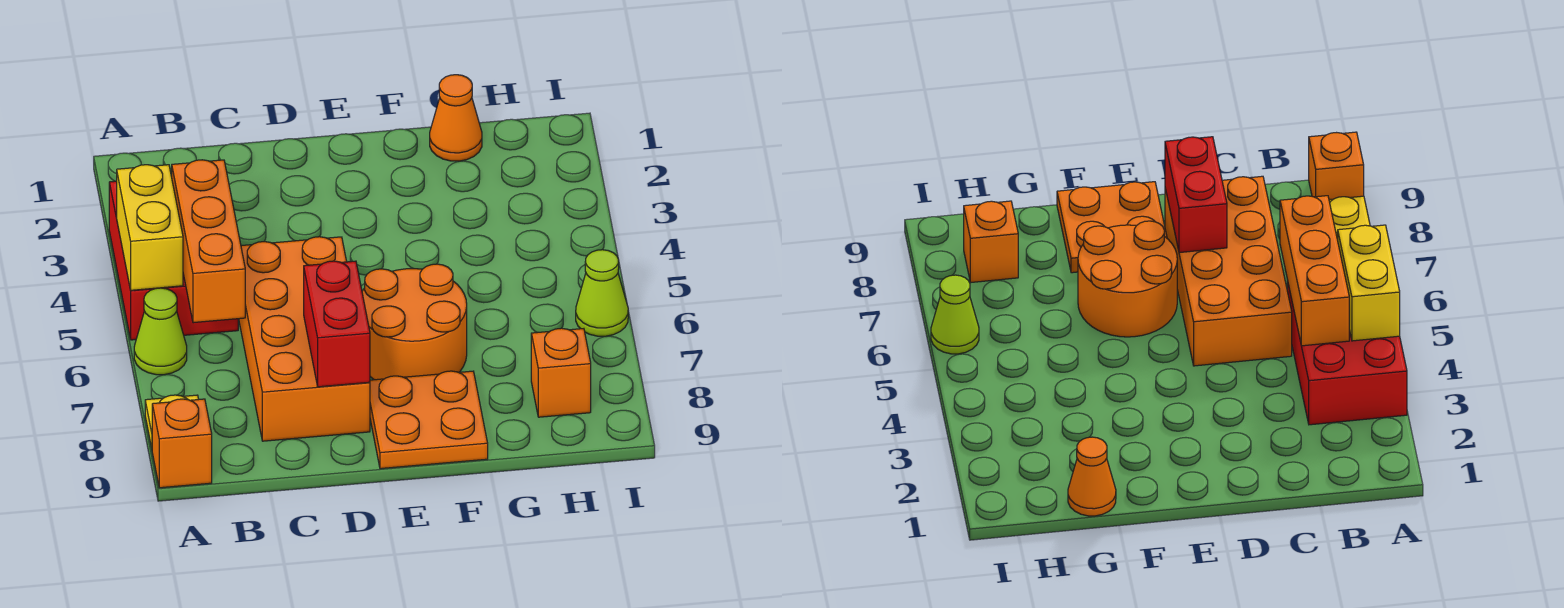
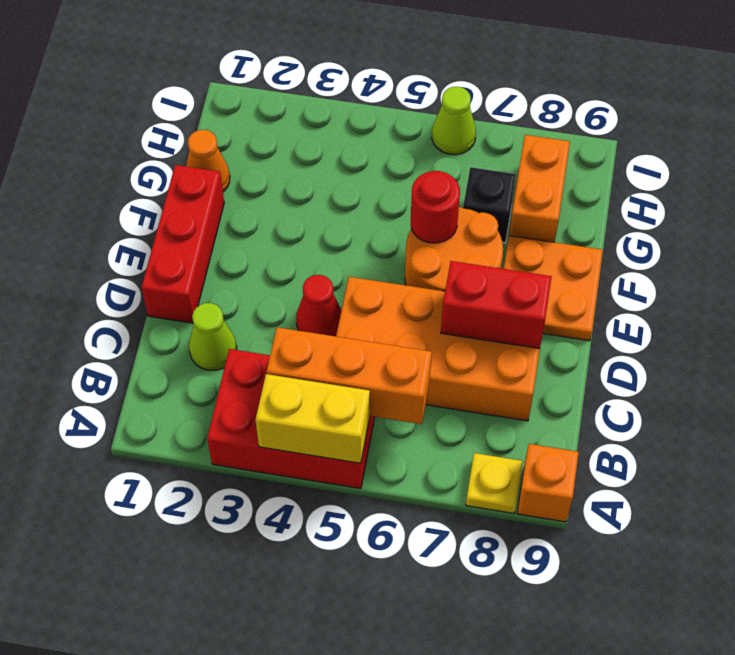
lime cone A6 level 1 -> lime cone C2 level 1
none -> red brick D1:F1 level 1
none -> red cone D4 level 1
none -> red round brick F6 level 2
none -> black brick G7 level 1
orange brick H8 level 1 -> orange brick G8:H8 level 1

